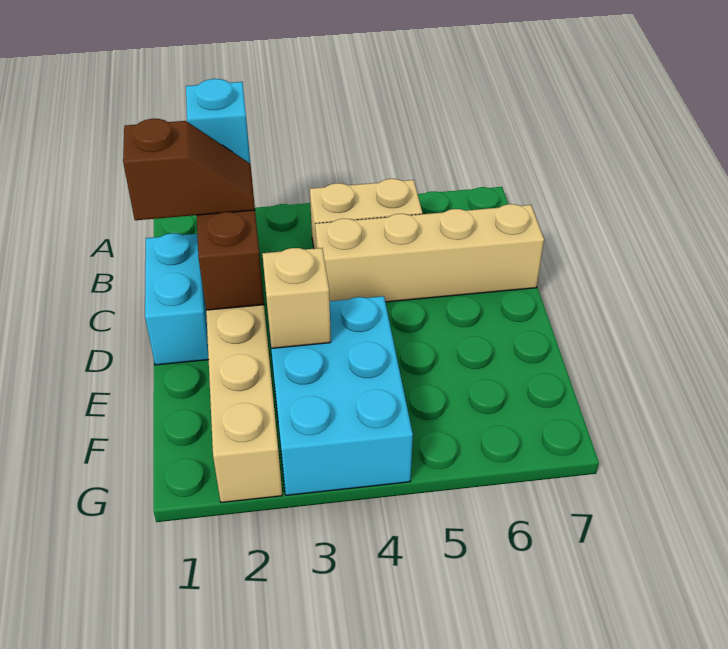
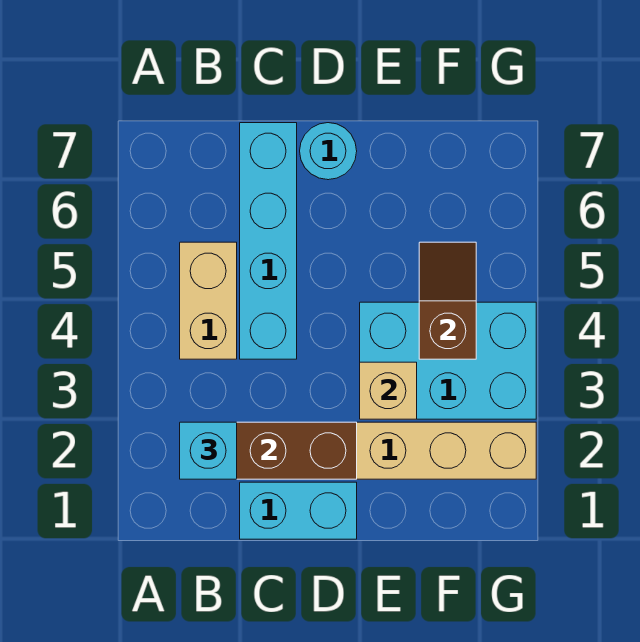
brown slope C1:C2 level 3 top 1 -> brown slope F4:F5 level 2 top 4
tan brick C4:C7 level 1 -> cyan brick C4:C7 level 1
none -> cyan round brick D7 level 1

